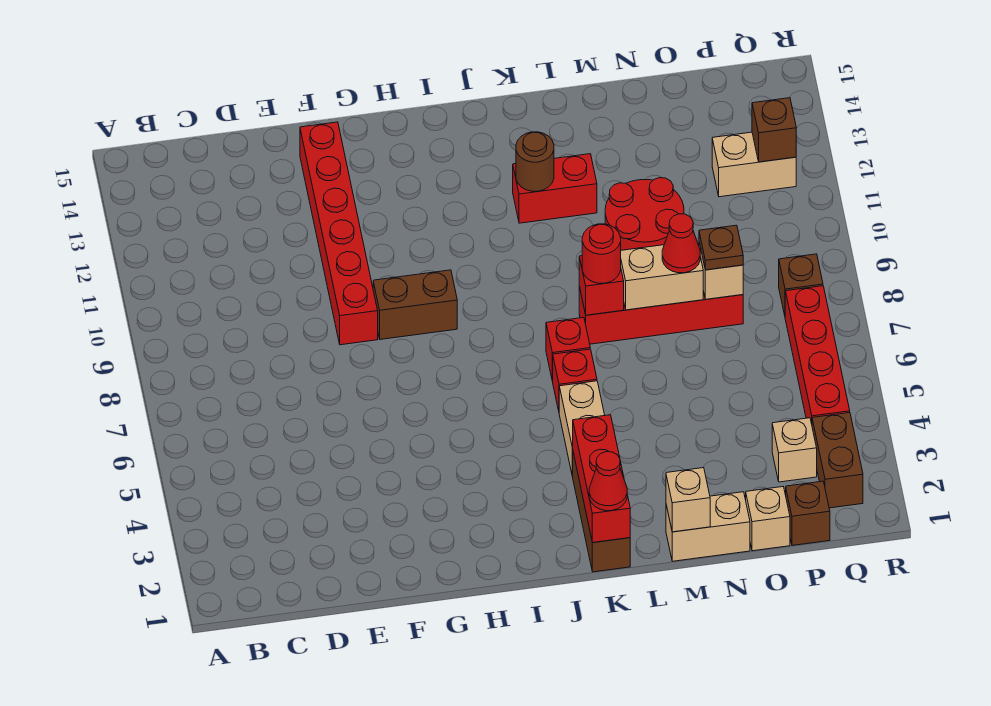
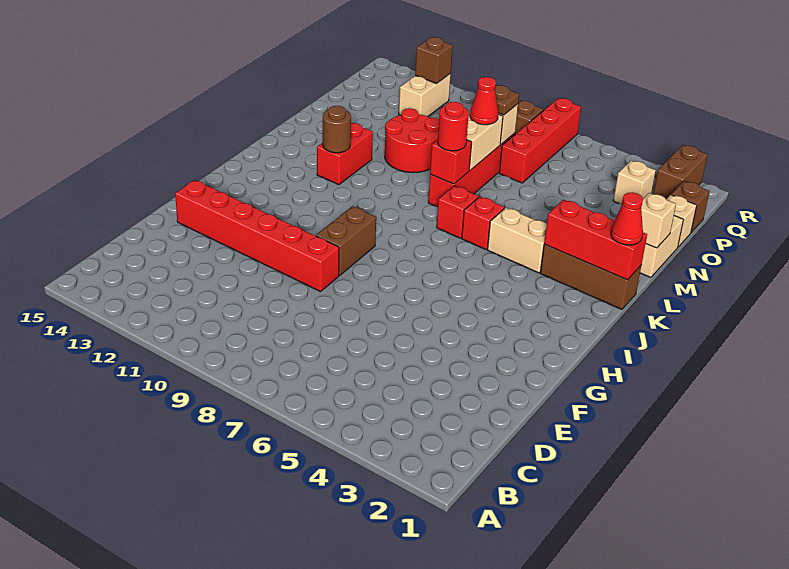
brown brick Q2:Q3 level 1 -> brown brick Q2:R2 level 1
red brick Q4:Q7 level 1 -> red brick O7:R7 level 1

